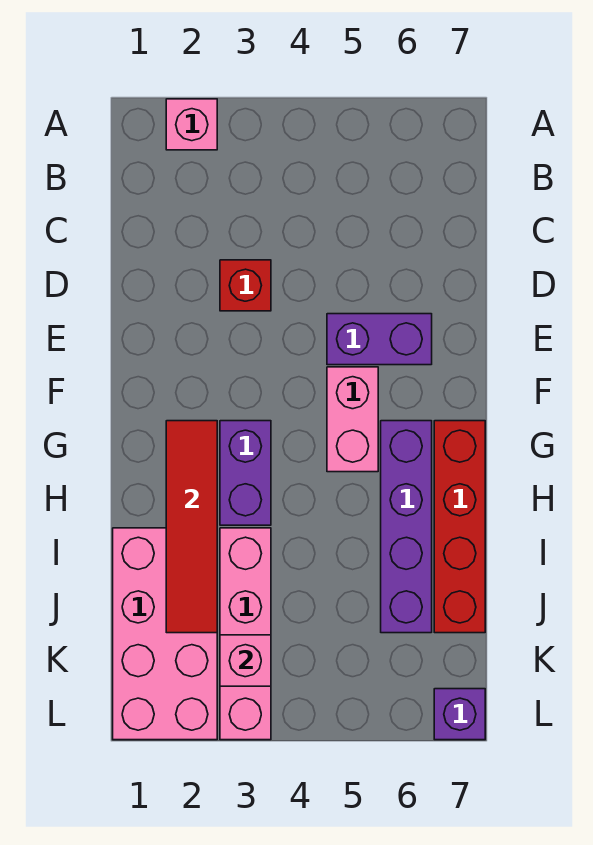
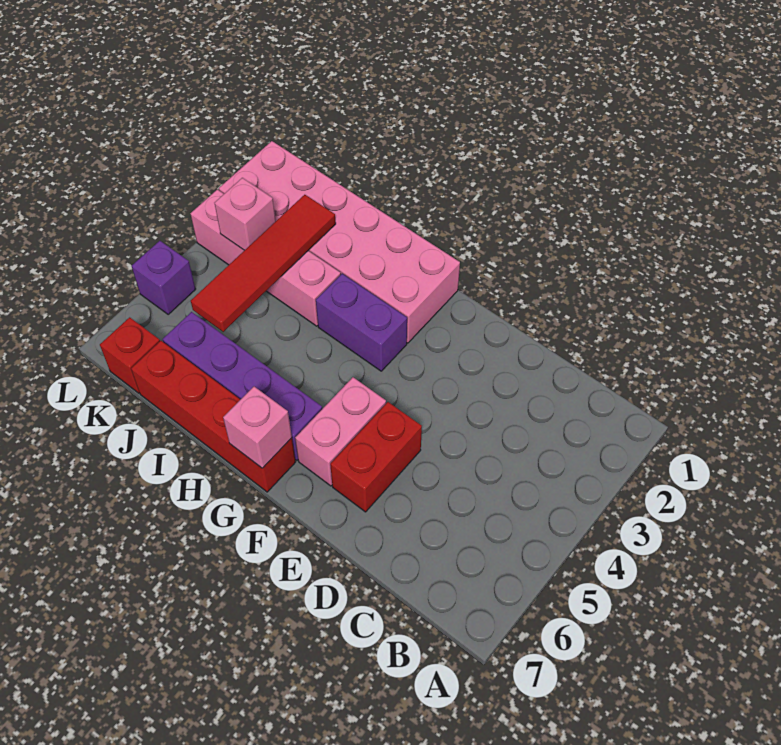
pink brick A2 level 1 -> pink brick G7 level 2
red brick D3 level 1 -> red brick K7 level 1
purple brick E5:E6 level 1 -> red brick E5:E6 level 1
pink brick F5:G5 level 1 -> pink brick F5:F6 level 1
red tile G2:J2 level 2 -> red tile J2:J5 level 2
pink brick I1:L2 level 1 -> pink brick G1:L2 level 1
purple brick L7 level 1 -> purple brick L5 level 1

